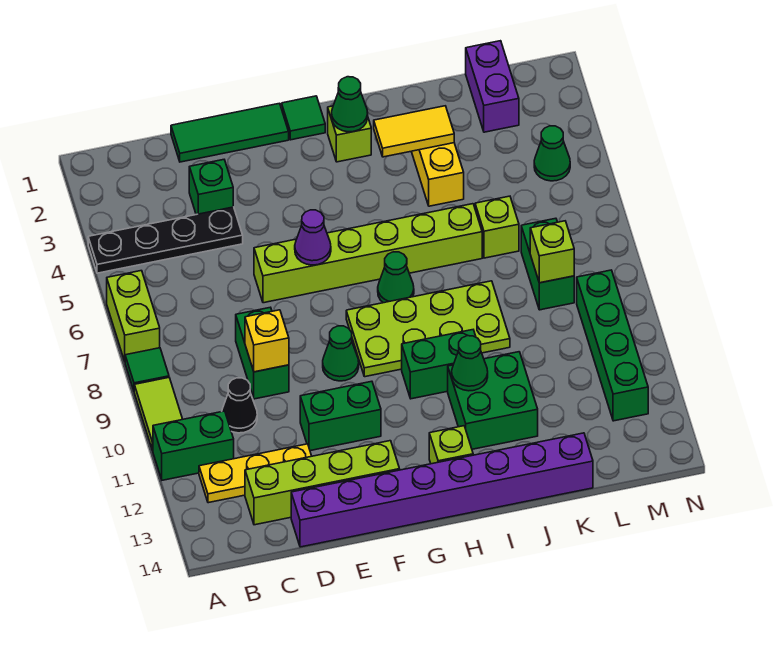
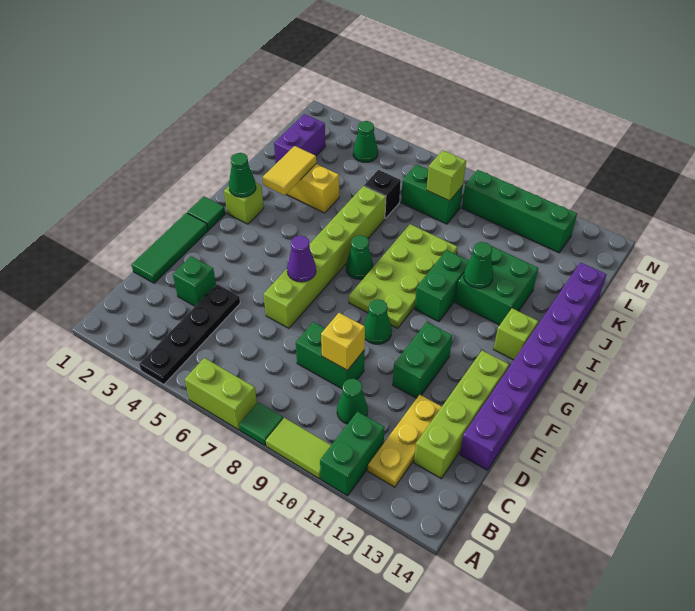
black cone C10 level 1 -> green cone C10 level 1
lime brick K6 level 1 -> black brick K6 level 1
purple brick L1:L2 level 1 -> purple brick K2:L2 level 1

